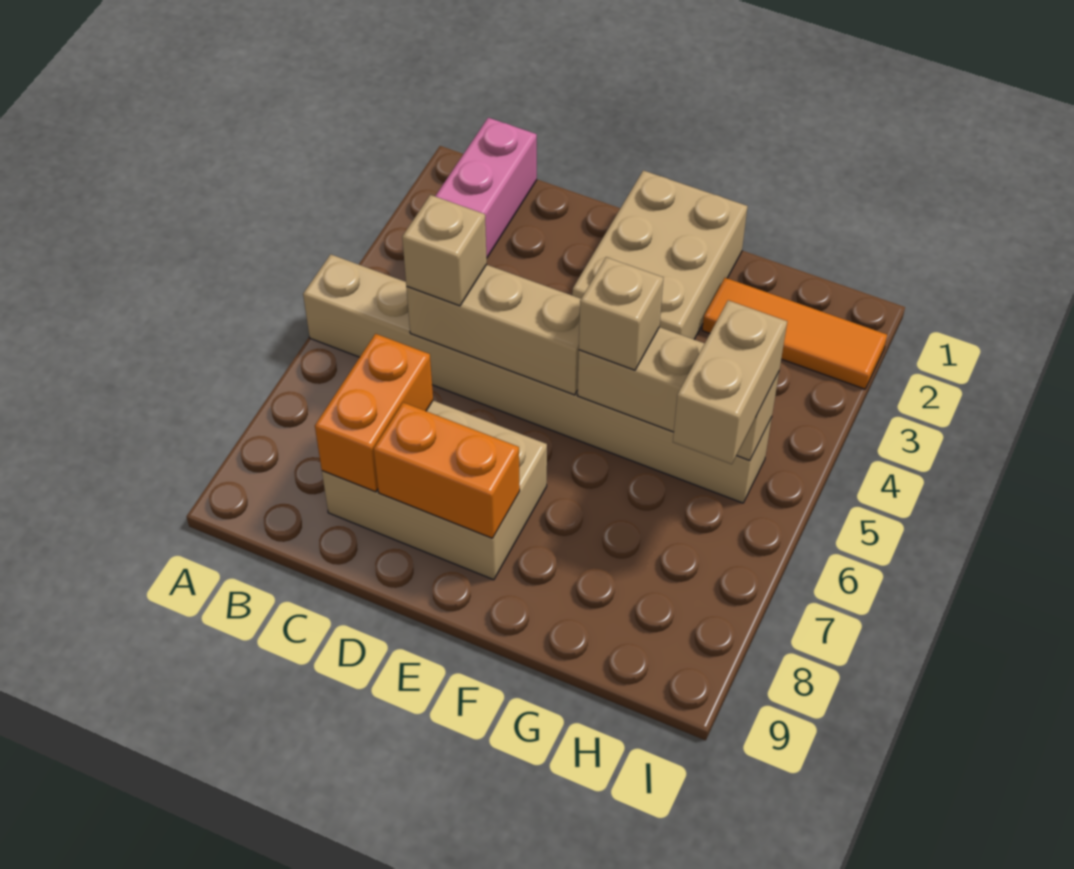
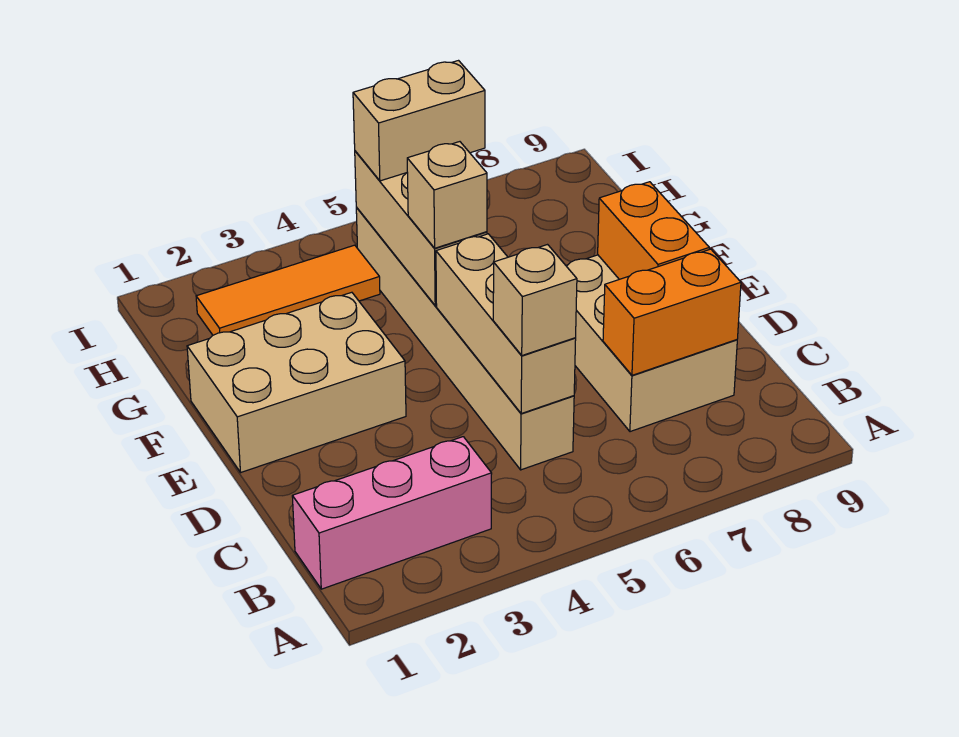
tan brick A5:H5 level 1 -> tan brick C5:H5 level 1
orange tile G2:I2 level 1 -> orange tile H2:H4 level 1

